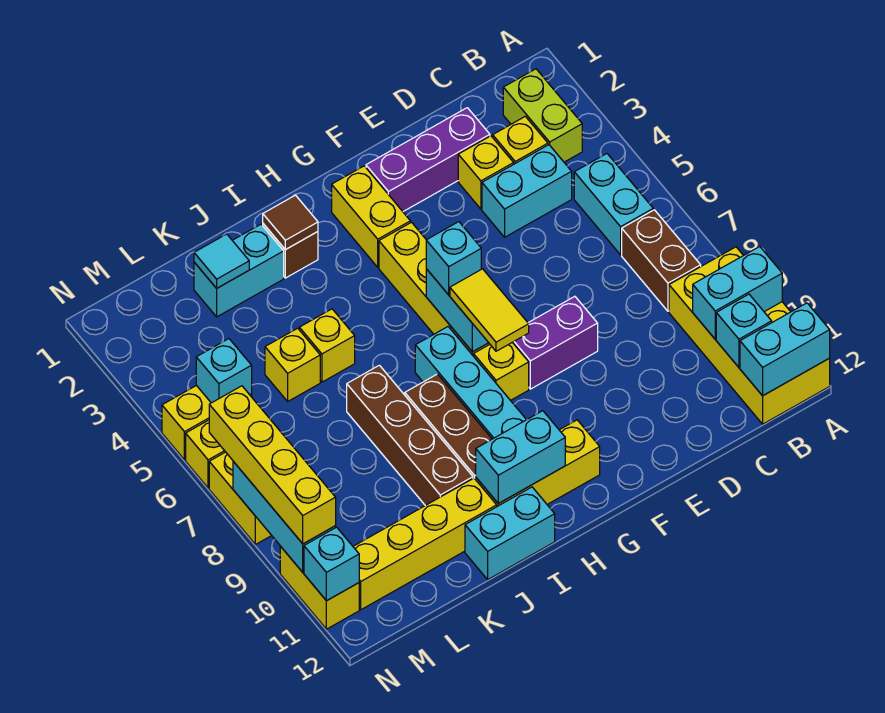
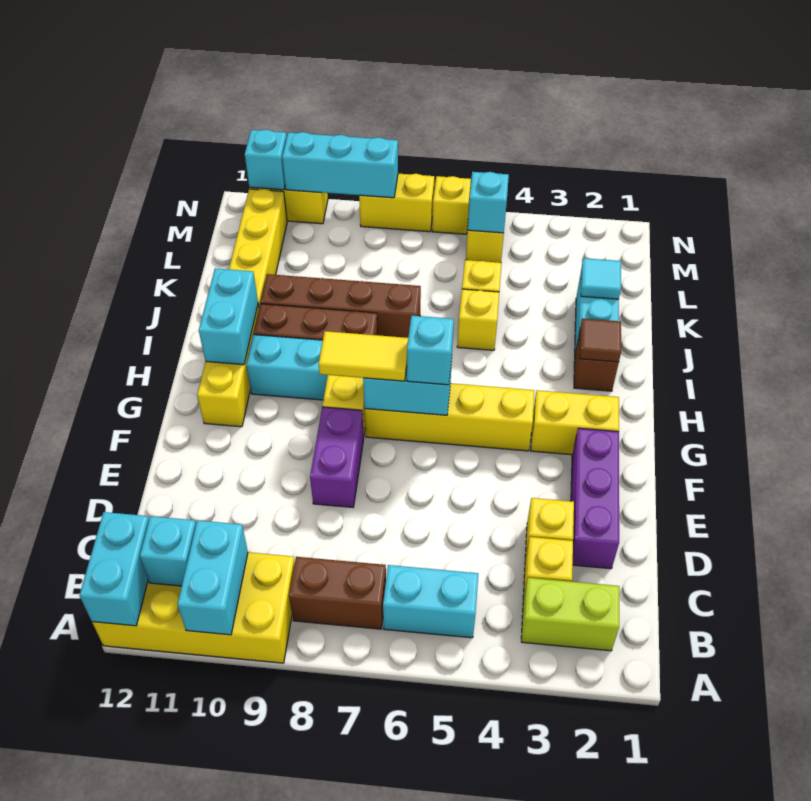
cyan brick C4:D4 level 1 -> none
cyan brick I12:J12 level 1 -> none
yellow brick N7:N10 level 3 -> none

